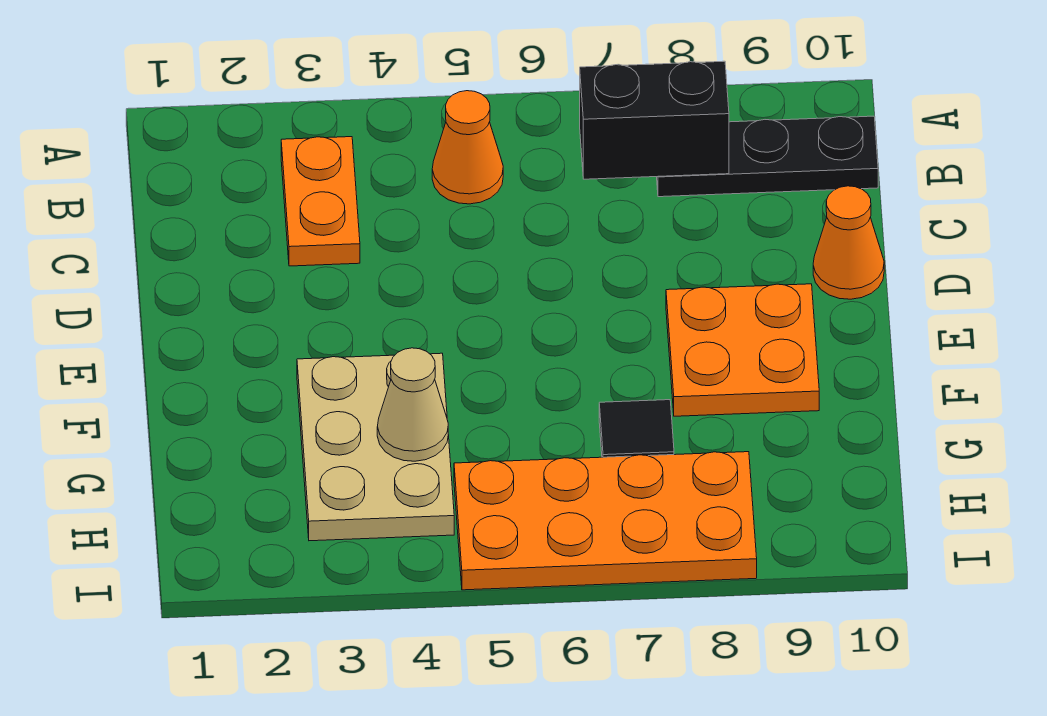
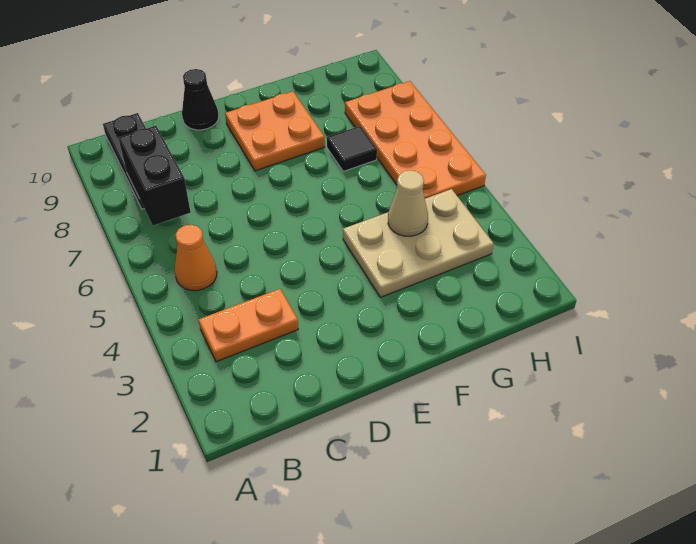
orange cone D10 level 1 -> black cone D10 level 1

